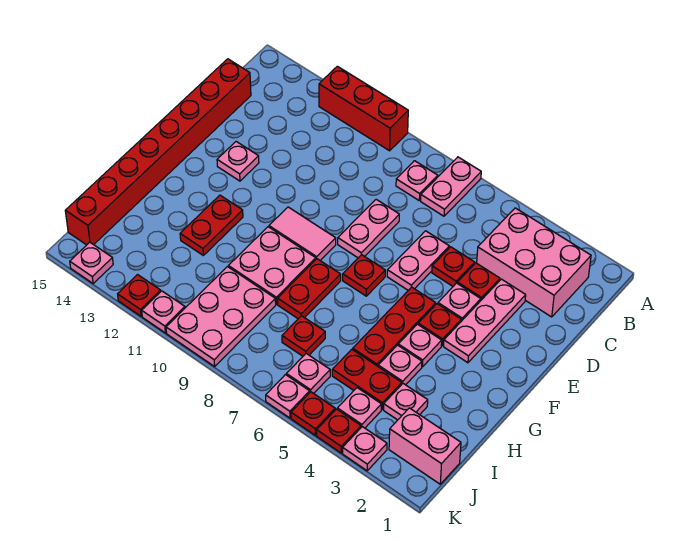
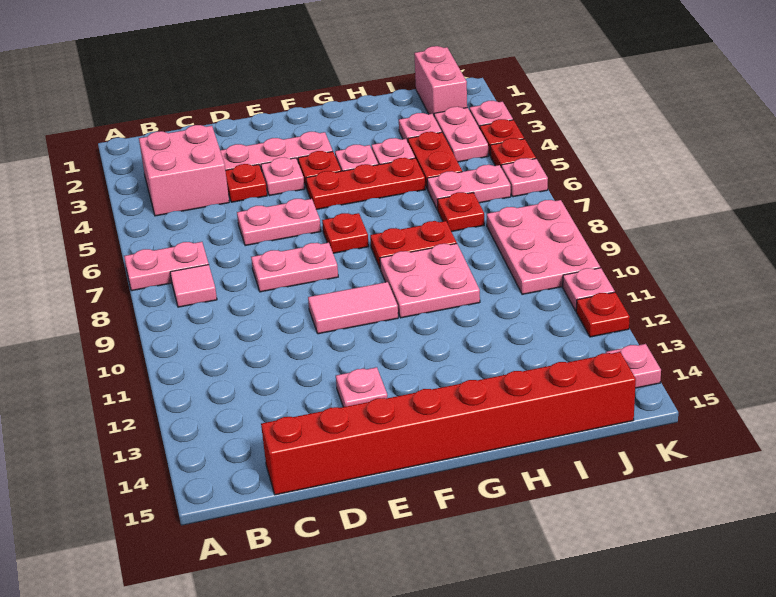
red brick A10:A12 level 1 -> none
pink brick B2:C4 level 1 -> pink brick B3:C4 level 1
pink plate B8 level 1 -> pink tile B8 level 1
red plate D5 level 1 -> none
pink tile F9:F10 level 1 -> pink tile E10:F10 level 1
red plate G12:H12 level 1 -> none
pink plate I9:K10 level 1 -> pink plate J8:K10 level 1
pink plate J4 level 1 -> pink plate J3:J4 level 1
pink plate J6 level 1 -> pink plate I6:J6 level 1

